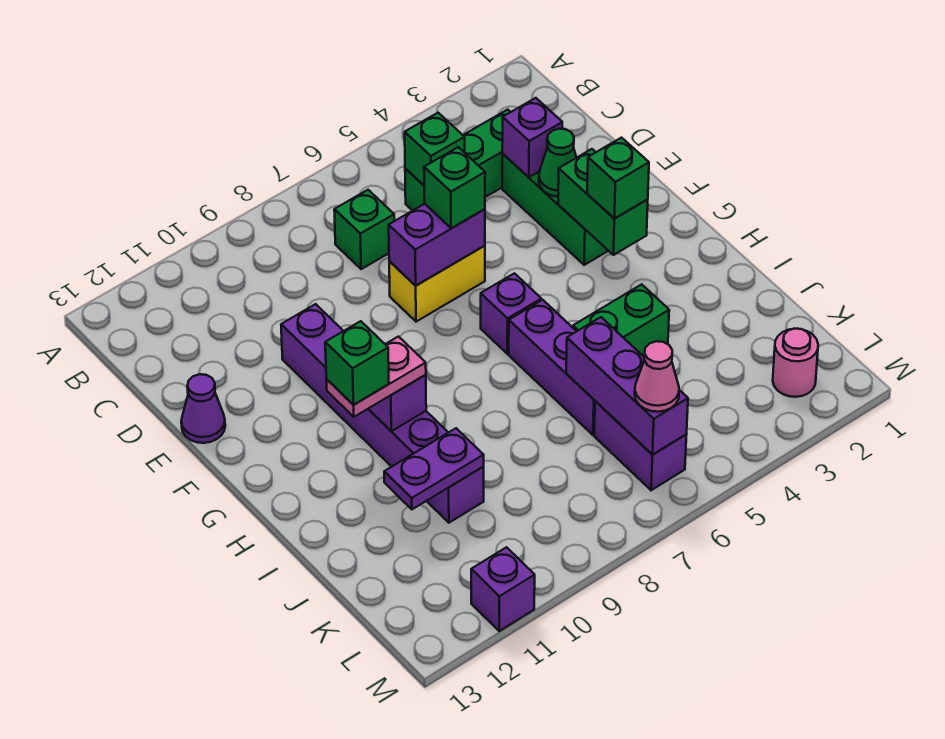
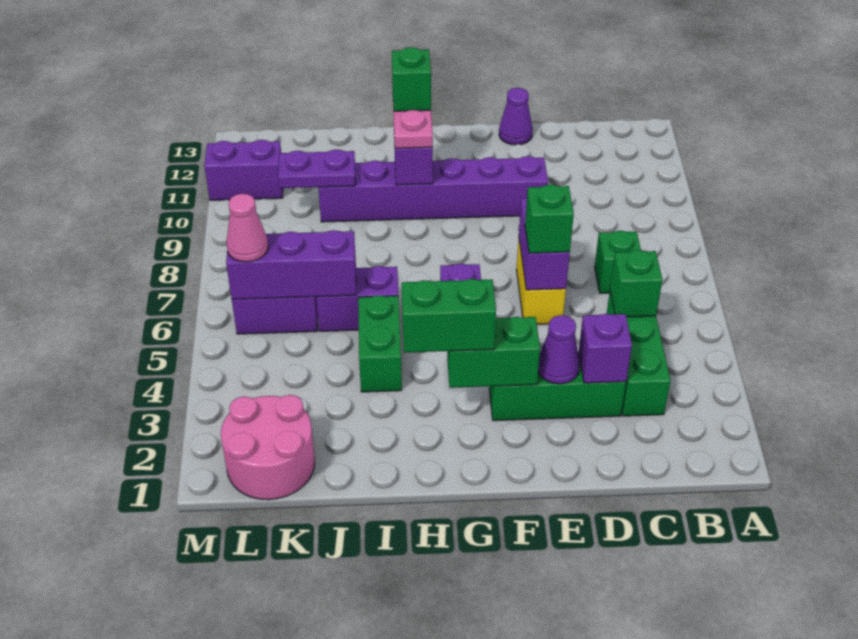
green cone E3 level 2 -> purple cone E3 level 2
green brick G3 level 3 -> green brick G3:H3 level 3
purple brick H6:J6 level 1 -> purple brick I6:J6 level 1
purple plate J10:J11 level 2 -> purple plate J10:K10 level 2
pink round brick L2 level 1 -> pink round brick K1:L2 level 1
purple brick M11 level 1 -> purple brick L11:M11 level 1

